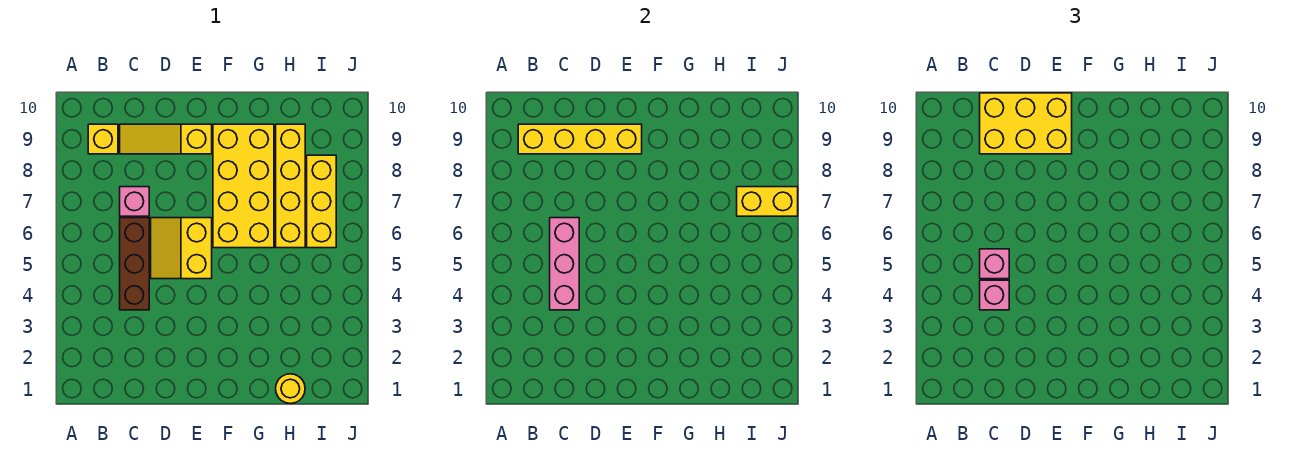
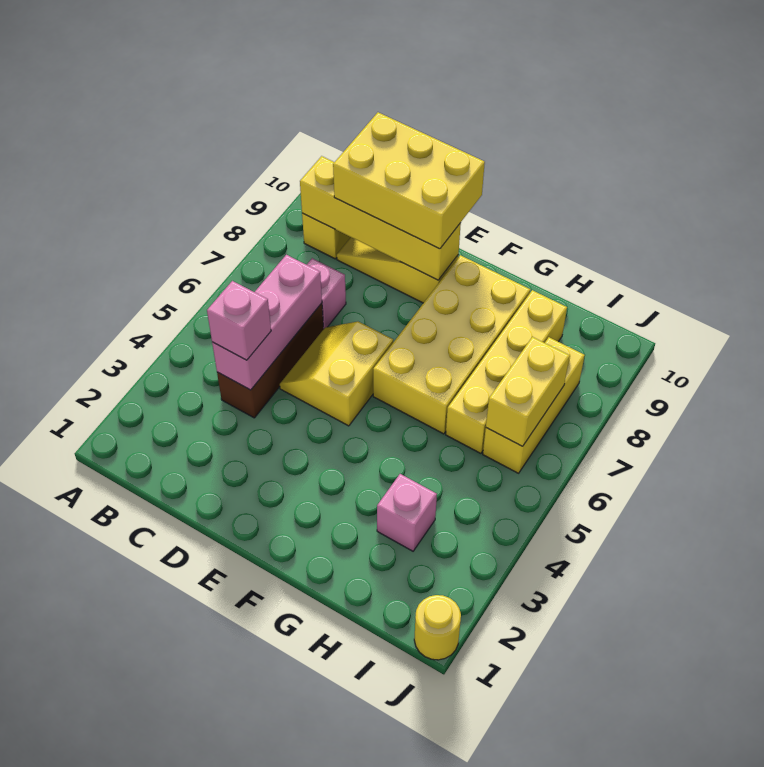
pink brick C5 level 3 -> pink brick H3 level 1
yellow round brick H1 level 1 -> yellow round brick J1 level 1
yellow brick I7:J7 level 2 -> yellow brick I6:I7 level 2

